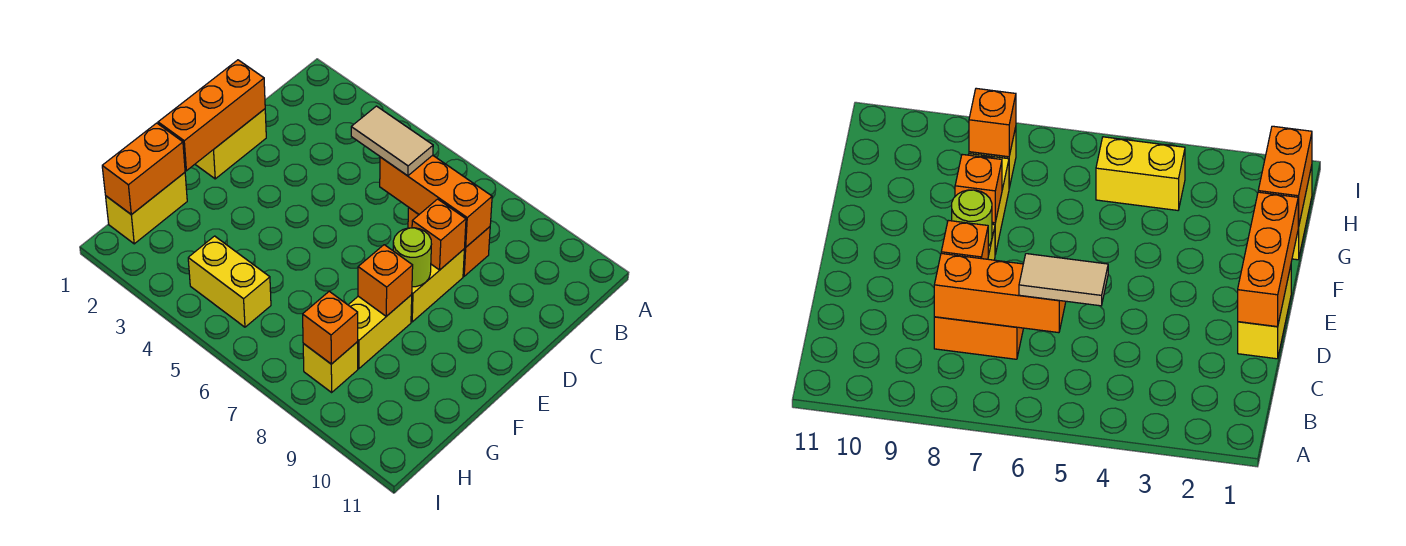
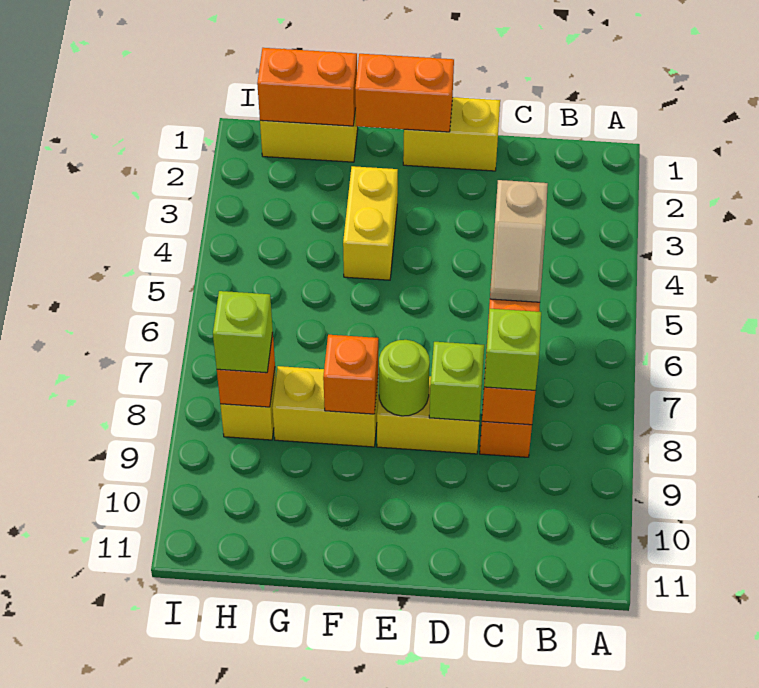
tan tile C5:C6 level 3 -> tan slope C5:C6 level 3 top 5
none -> lime brick C8 level 3
orange brick D1:F1 level 2 -> orange brick E1:F1 level 2
orange brick D8 level 2 -> lime brick D8 level 2
yellow brick H4:H5 level 1 -> yellow brick F3:F4 level 1
none -> lime brick H8 level 3

